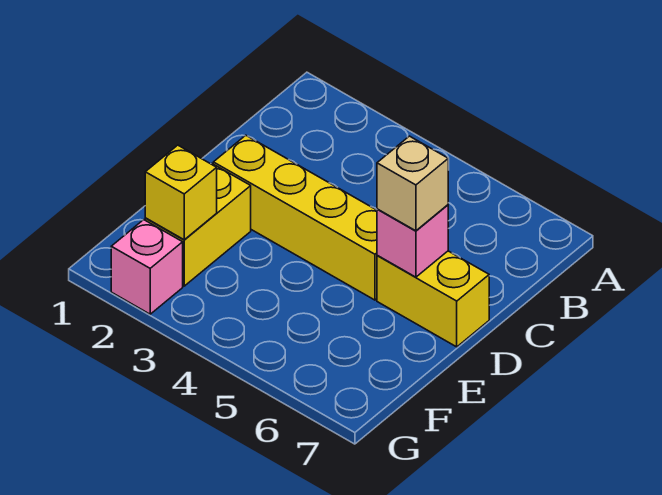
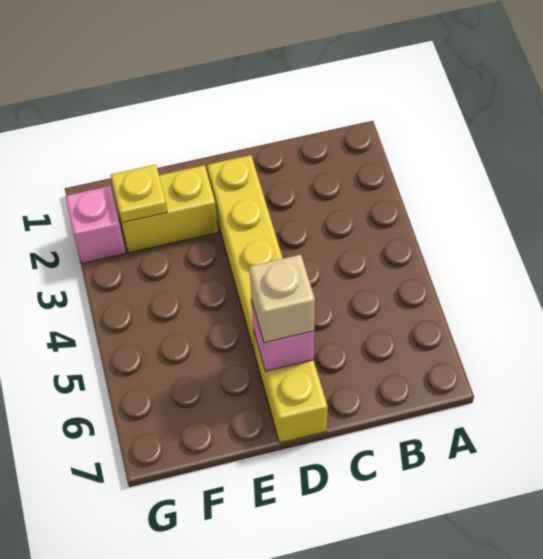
yellow brick F2 level 2 -> yellow plate F2 level 2

